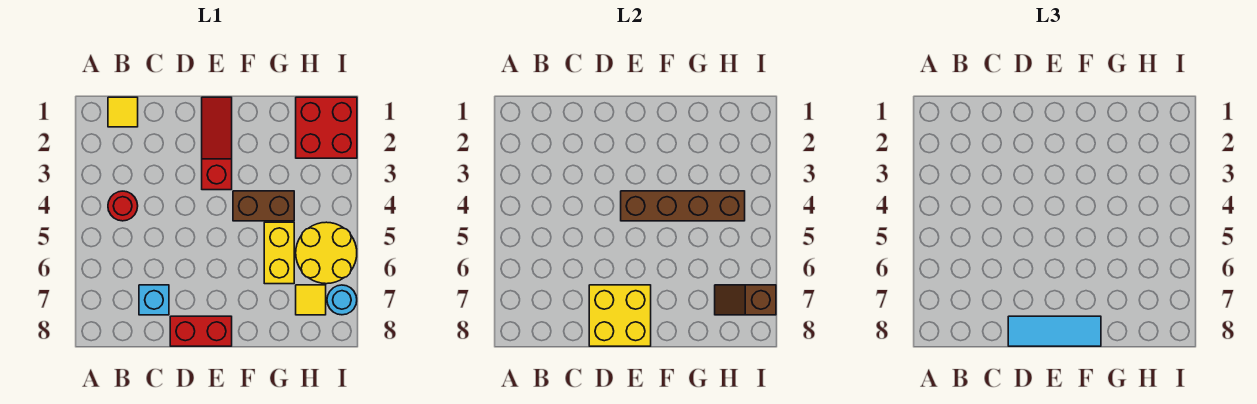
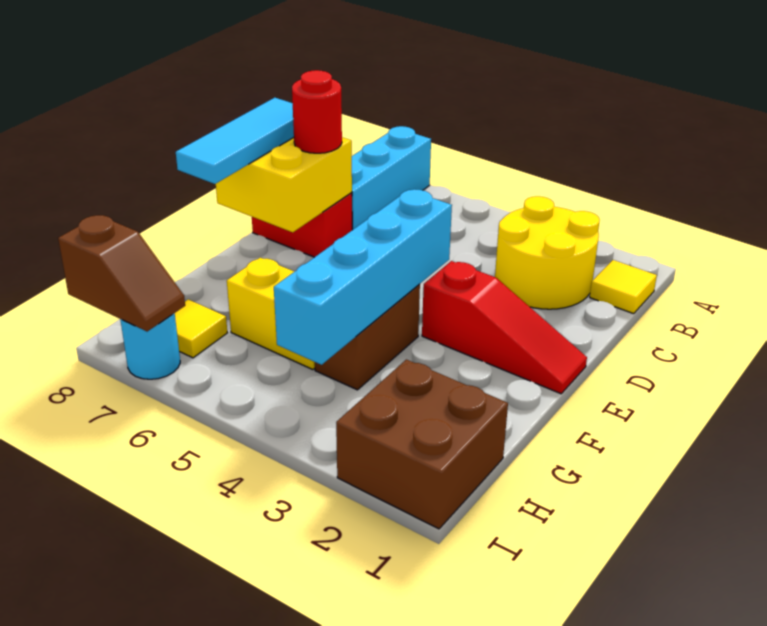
red round brick B4 level 1 -> red round brick D7 level 3
cyan brick C7 level 1 -> cyan brick A7:C7 level 1
red brick D8:E8 level 1 -> red brick D7:D8 level 1
brown brick E4:H4 level 2 -> cyan brick E4:H4 level 2
red brick H1:I2 level 1 -> brown brick H1:I2 level 1
yellow round brick H5:I6 level 1 -> yellow round brick B2:C3 level 1
brown slope H7:I7 level 2 top I -> brown slope I7:I8 level 2 top 8

